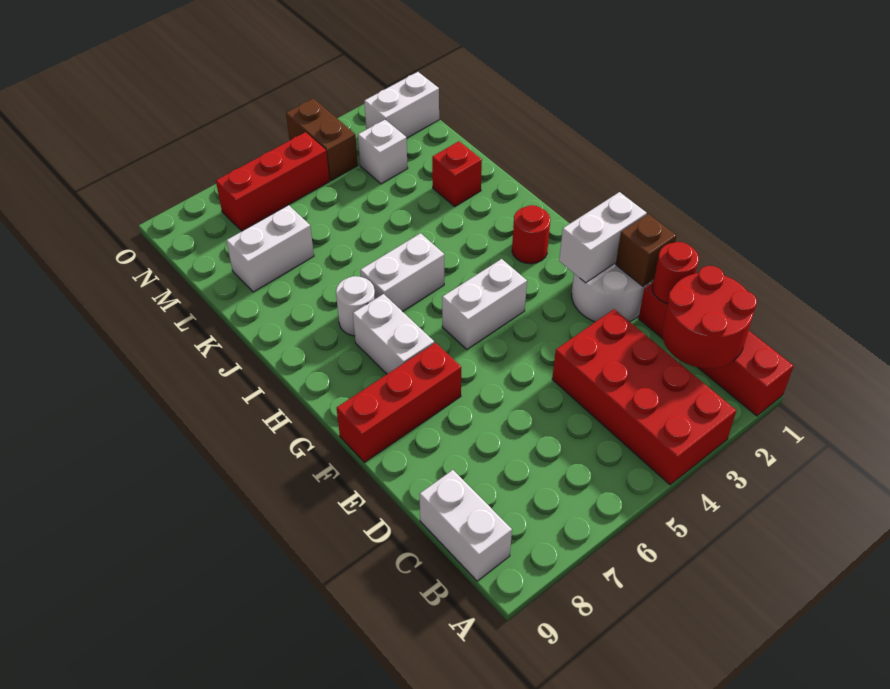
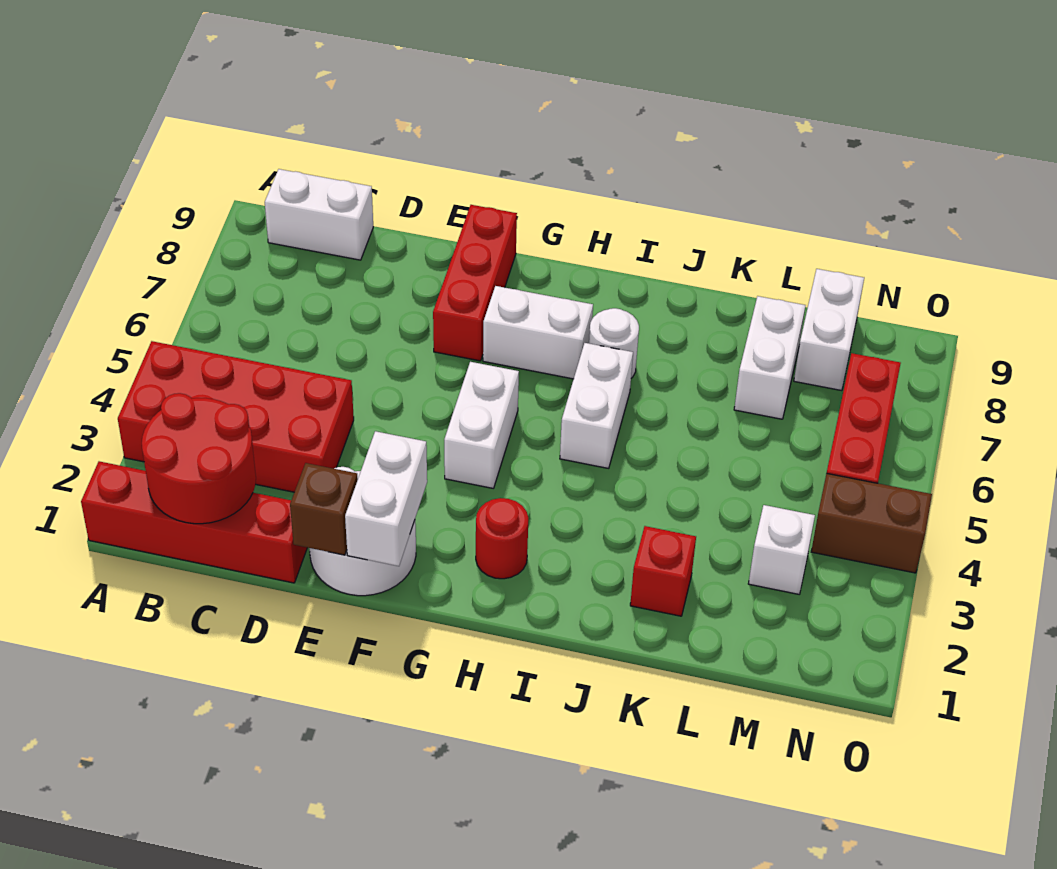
red round brick D1 level 2 -> none
white brick N1:N2 level 1 -> white brick M8:M9 level 1

